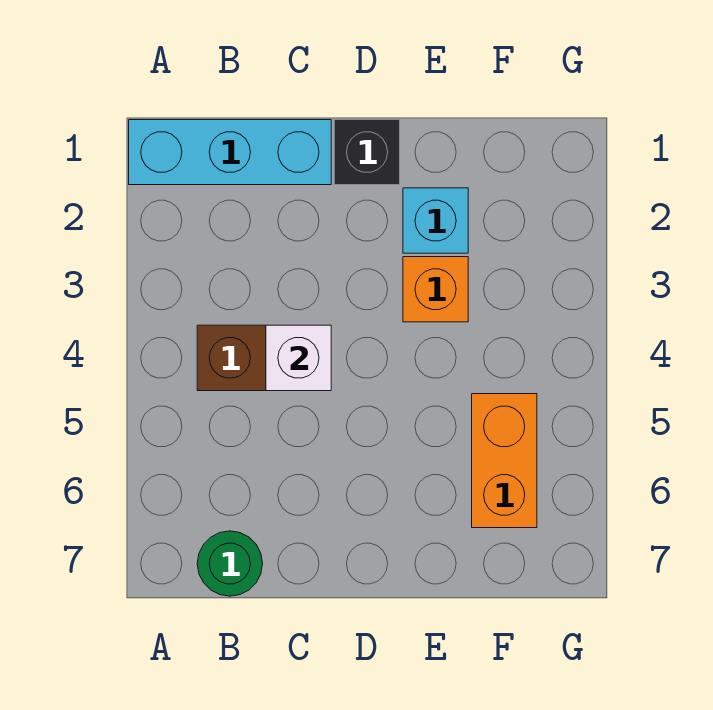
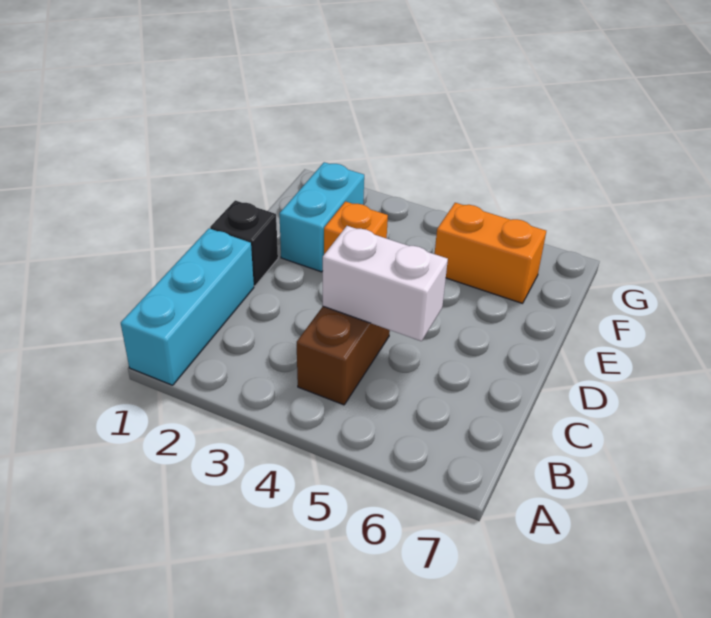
green round brick B7 level 1 -> none
white brick C4 level 2 -> white brick C4:C5 level 2
cyan brick E2 level 1 -> cyan brick E2:F2 level 1

